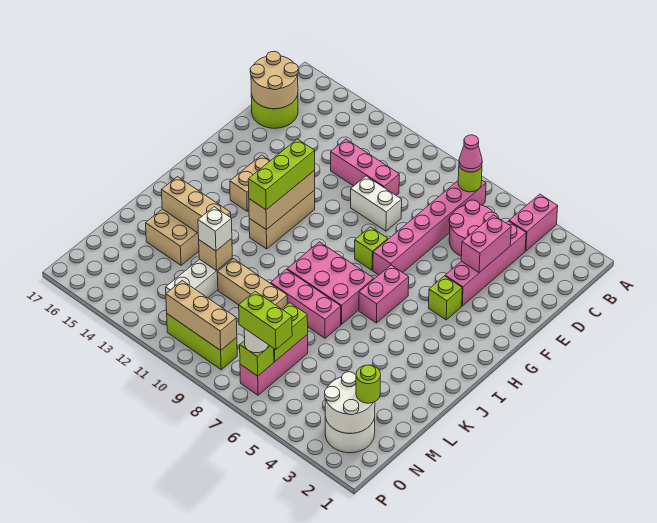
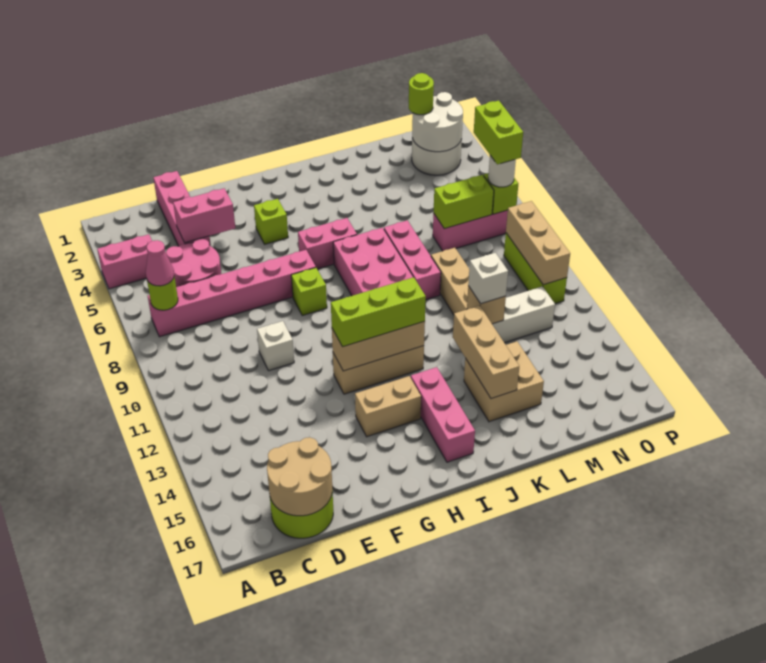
pink brick C4:F4 level 1 -> pink brick D1:D4 level 1
pink brick D10:D12 level 1 -> pink brick I14:I16 level 1
white brick E9:E10 level 1 -> white brick E10 level 1

